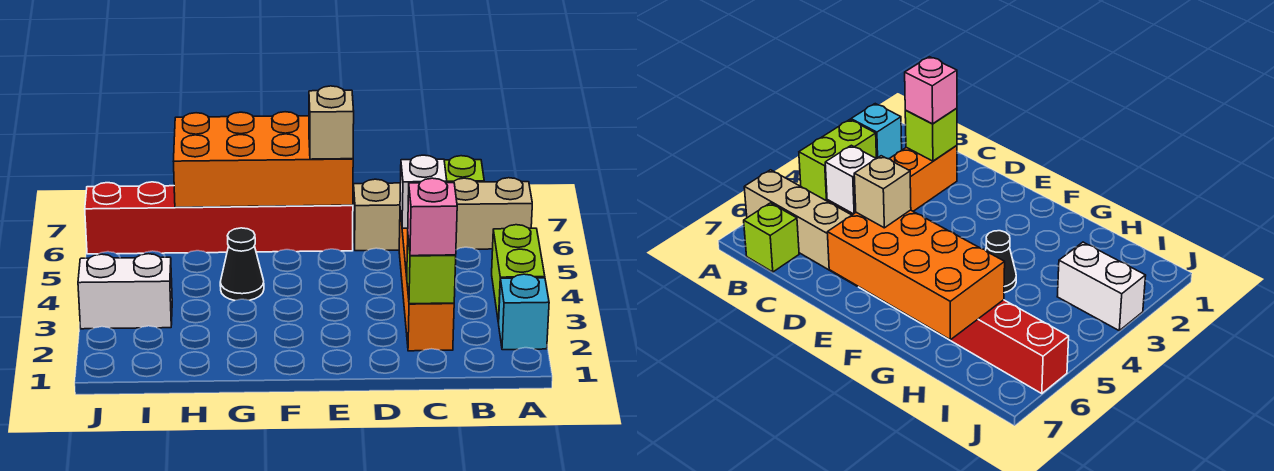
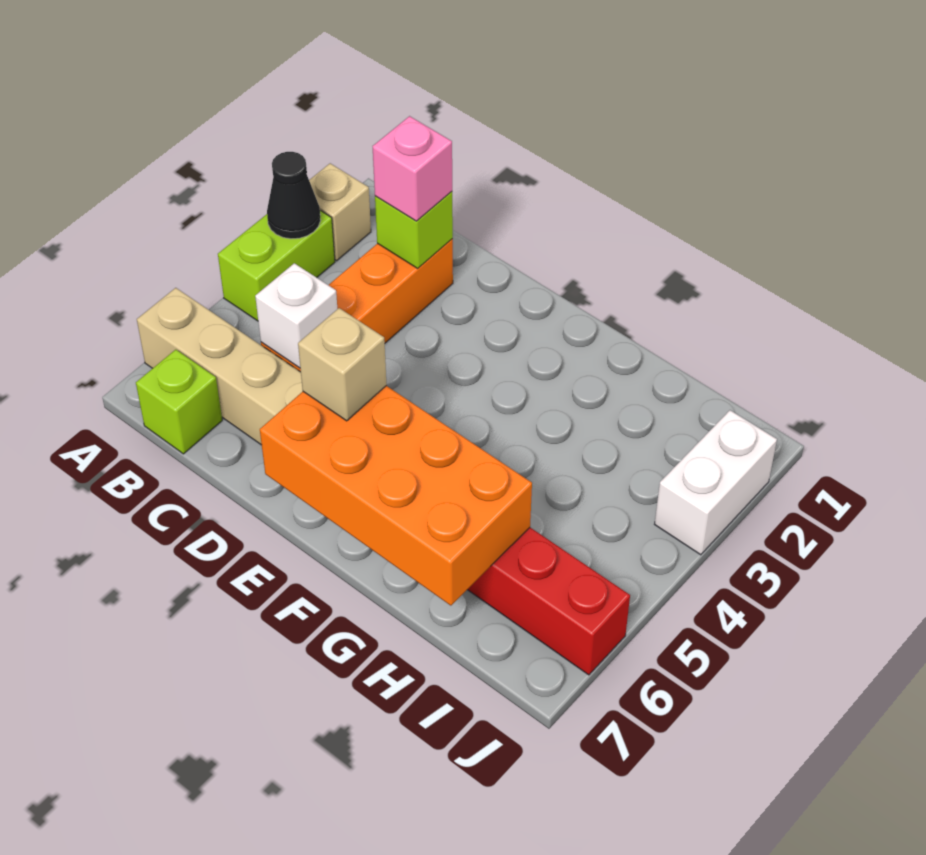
cyan brick A2 level 1 -> tan brick A2 level 1
black cone G4 level 1 -> black cone A3 level 2
white brick I3:J3 level 1 -> white brick J2:J3 level 1

